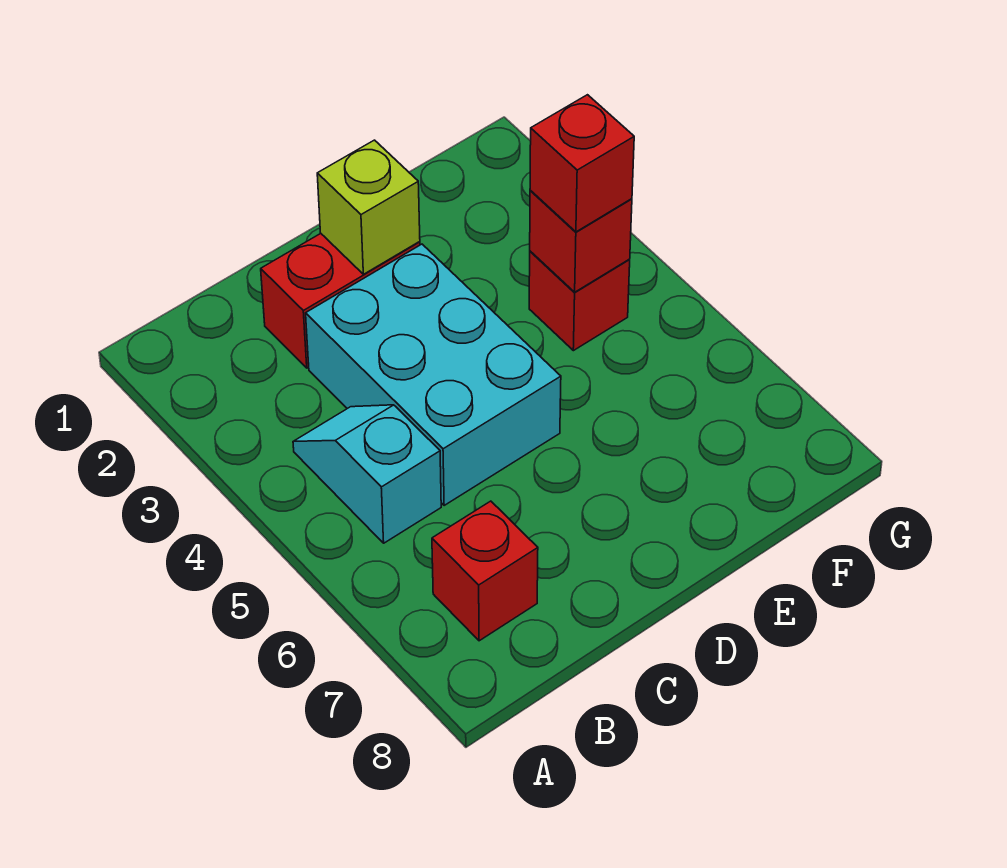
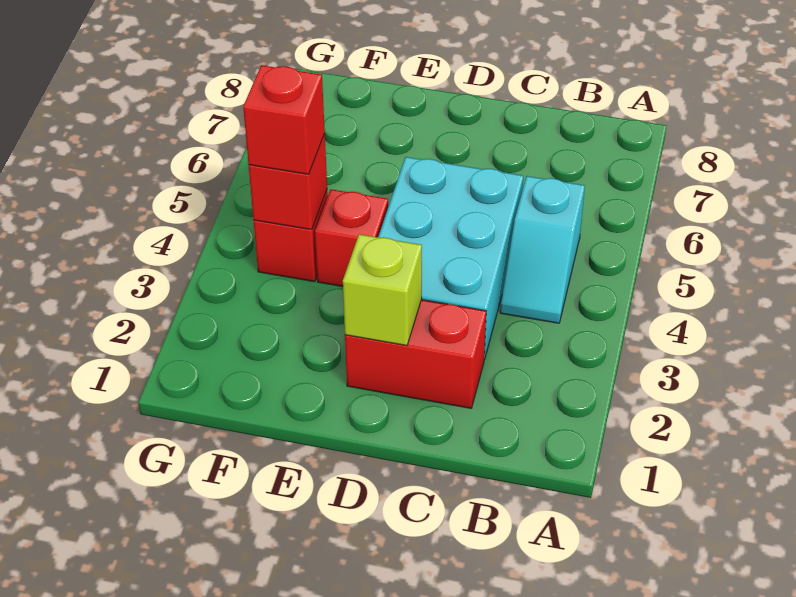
red brick B7 level 1 -> red brick E4 level 1

